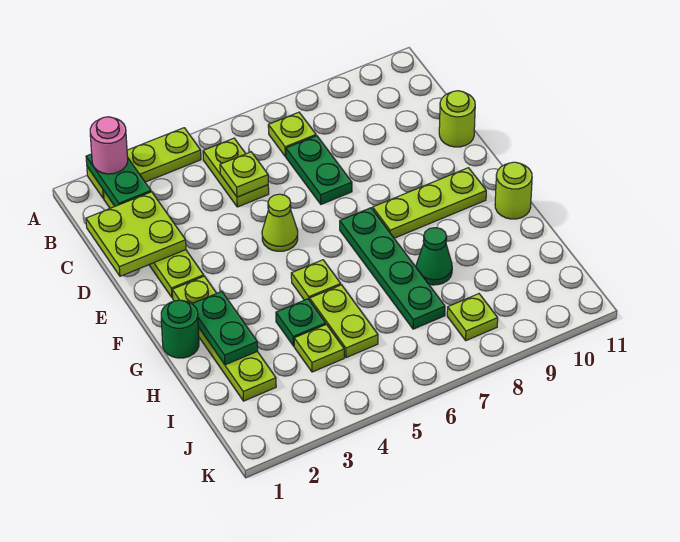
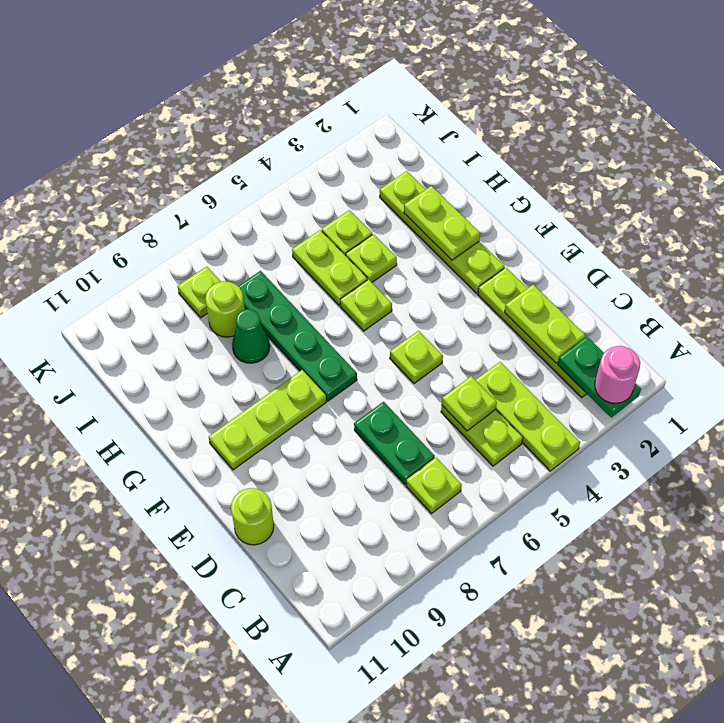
lime plate A2:A4 level 1 -> lime plate A4:C4 level 1
lime plate C1:D2 level 2 -> lime plate C2:D2 level 2
lime cone E5 level 1 -> lime plate E5 level 1
green round brick G1 level 1 -> none
green plate G2:H2 level 2 -> lime plate G2:H2 level 2
lime round brick G11 level 1 -> lime round brick I8 level 1
green plate H4 level 1 -> lime plate H4 level 1

